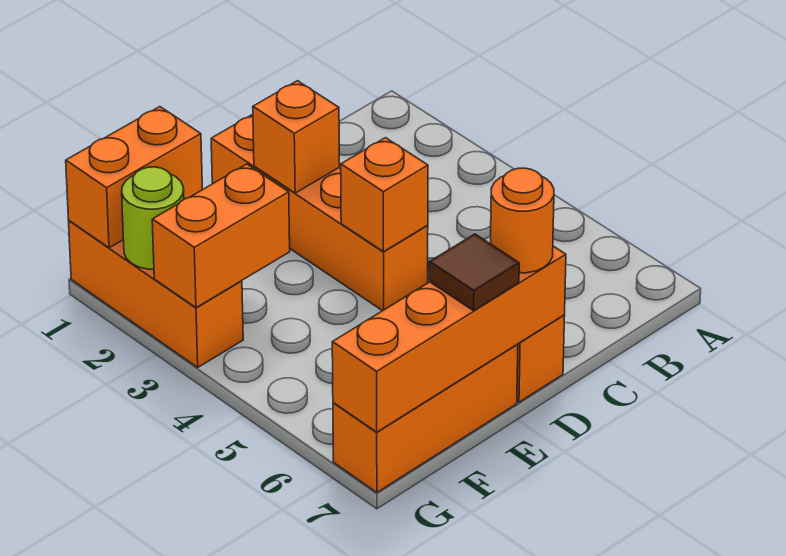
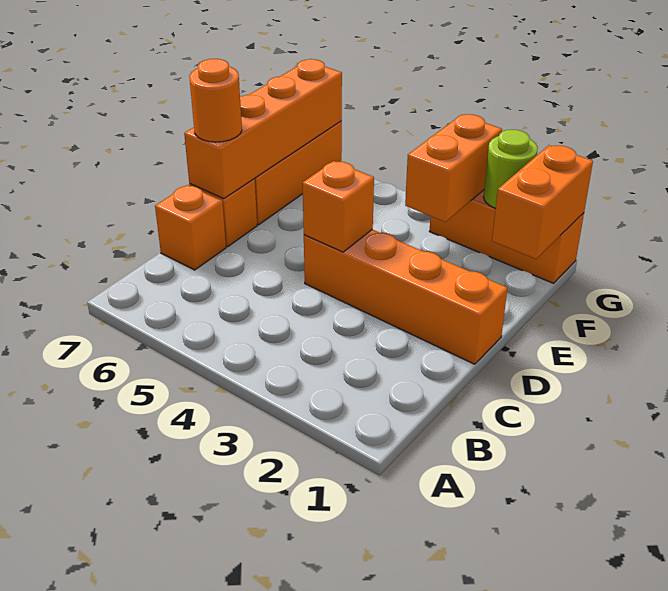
orange brick D2 level 2 -> orange brick C7 level 1
brown tile E7 level 3 -> none

